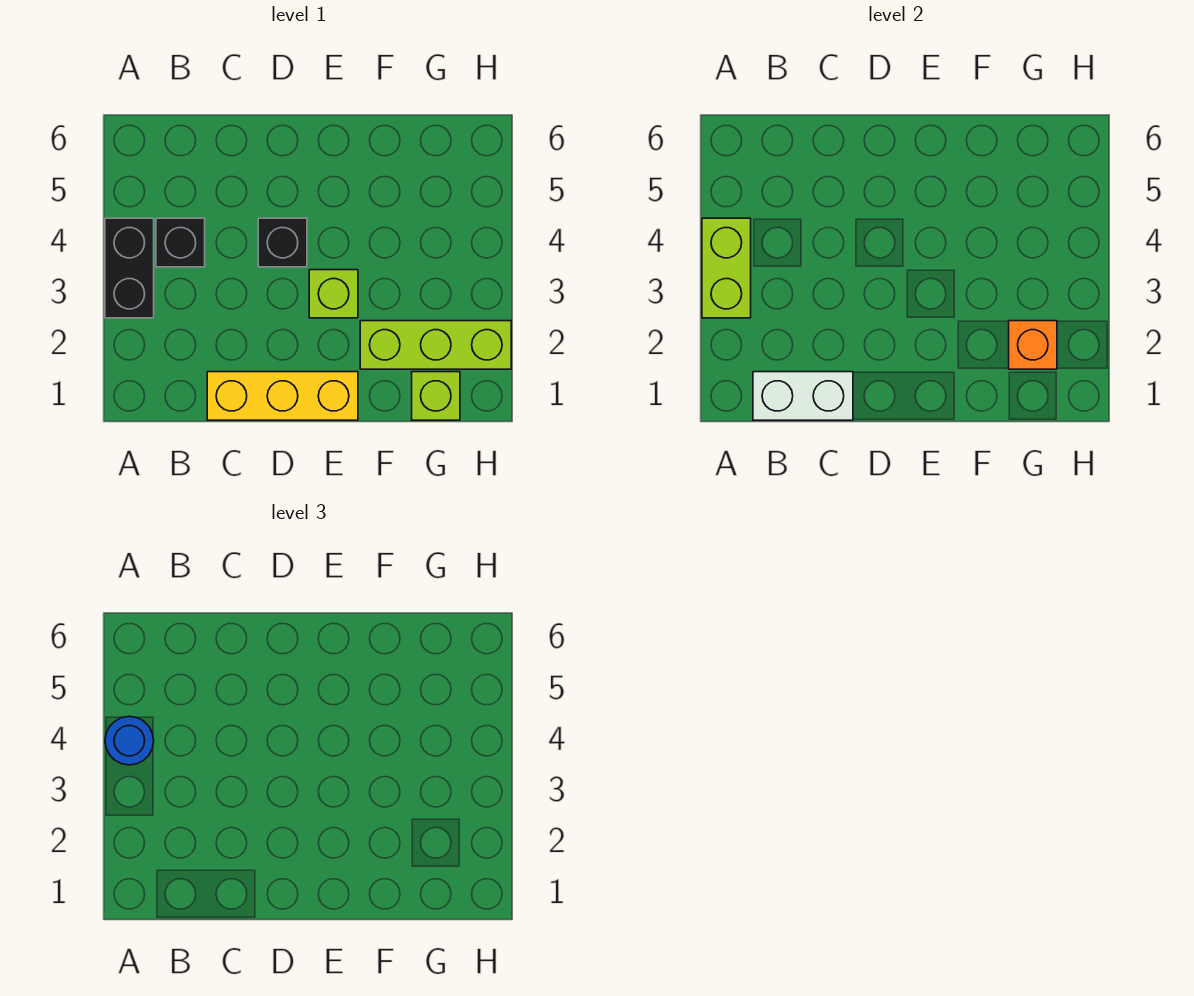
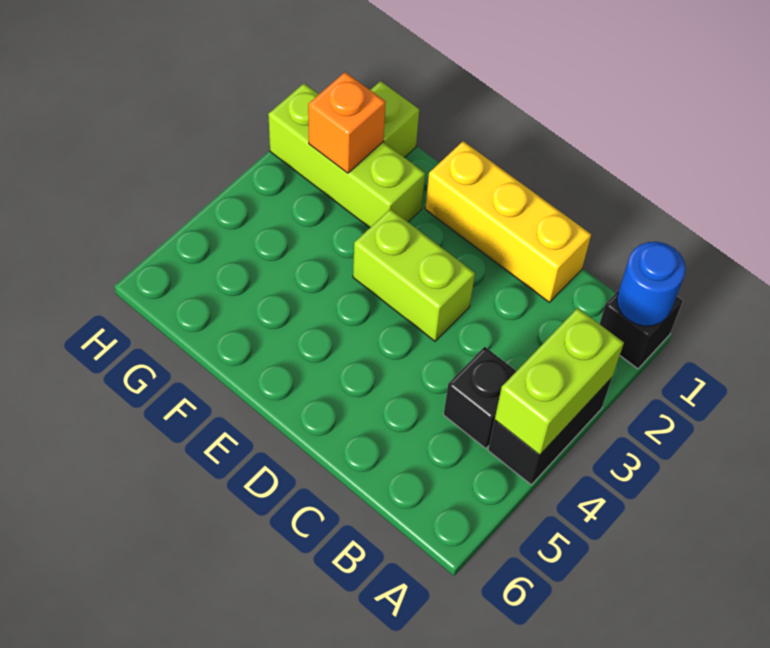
blue round brick A4 level 3 -> blue round brick A1 level 2
white brick B1:C1 level 2 -> none
black brick D4 level 1 -> black brick A1 level 1
lime brick E3 level 1 -> lime brick D3:E3 level 1

